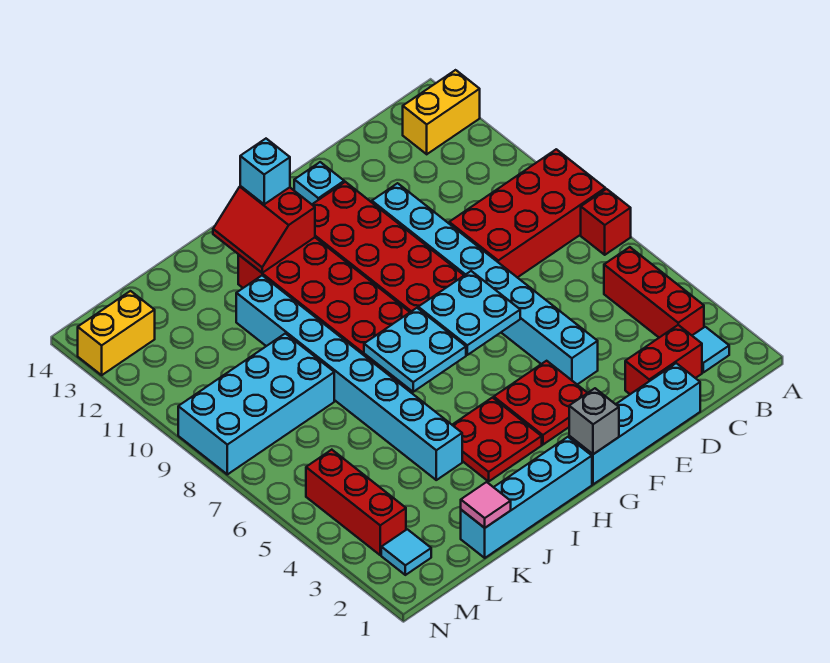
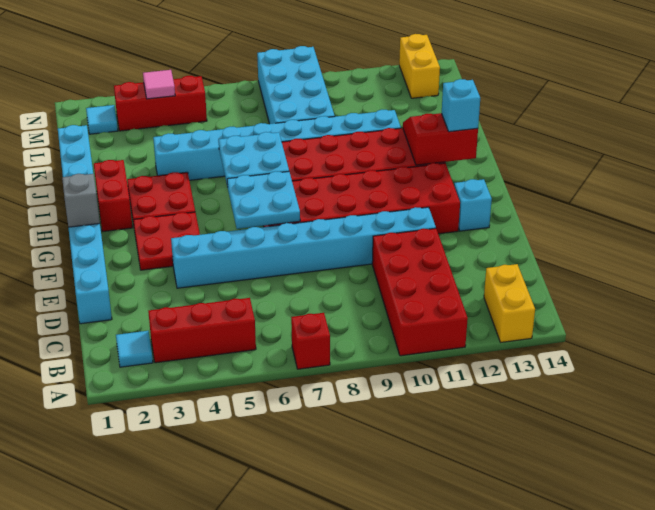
red brick A8:D9 level 1 -> red brick A10:D11 level 1
red brick C2:D2 level 1 -> red brick H2:I2 level 1
pink tile K1 level 2 -> pink tile M4 level 2

